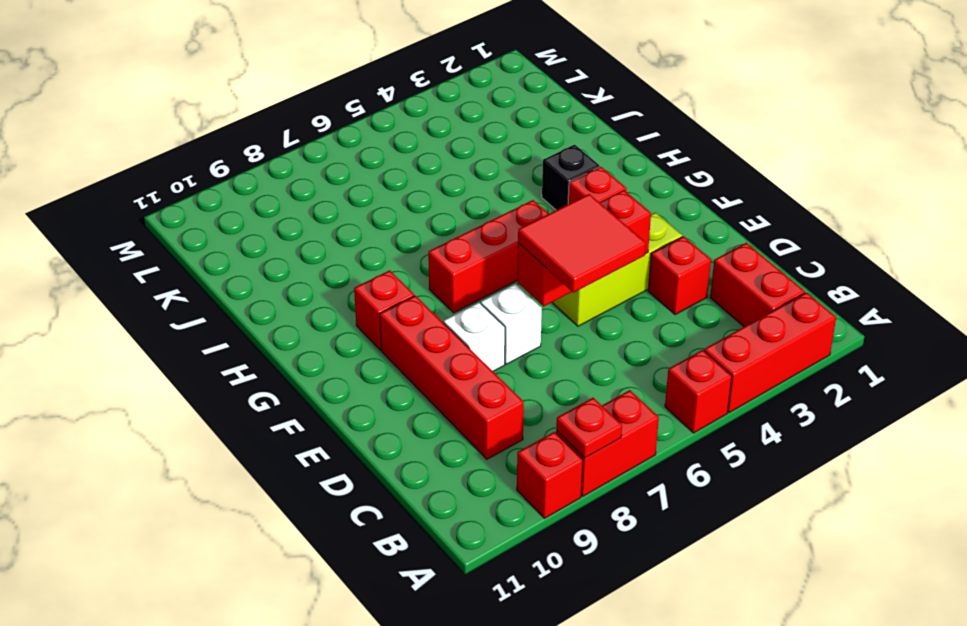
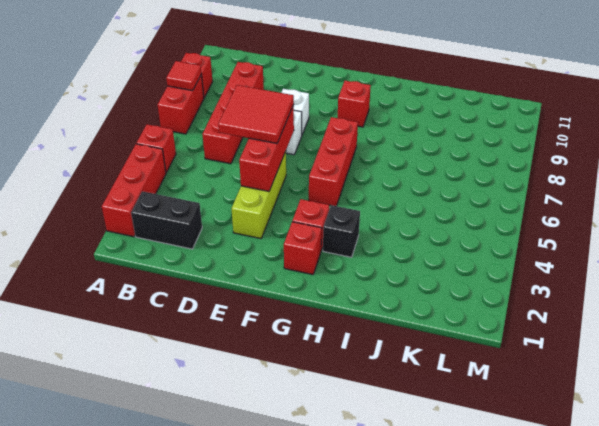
red plate A8 level 2 -> red tile A8 level 2
red brick B2:C2 level 1 -> black brick B2:C2 level 1
red brick C9:F9 level 1 -> red brick C6:C9 level 1
red brick D3 level 1 -> red brick G2 level 1

